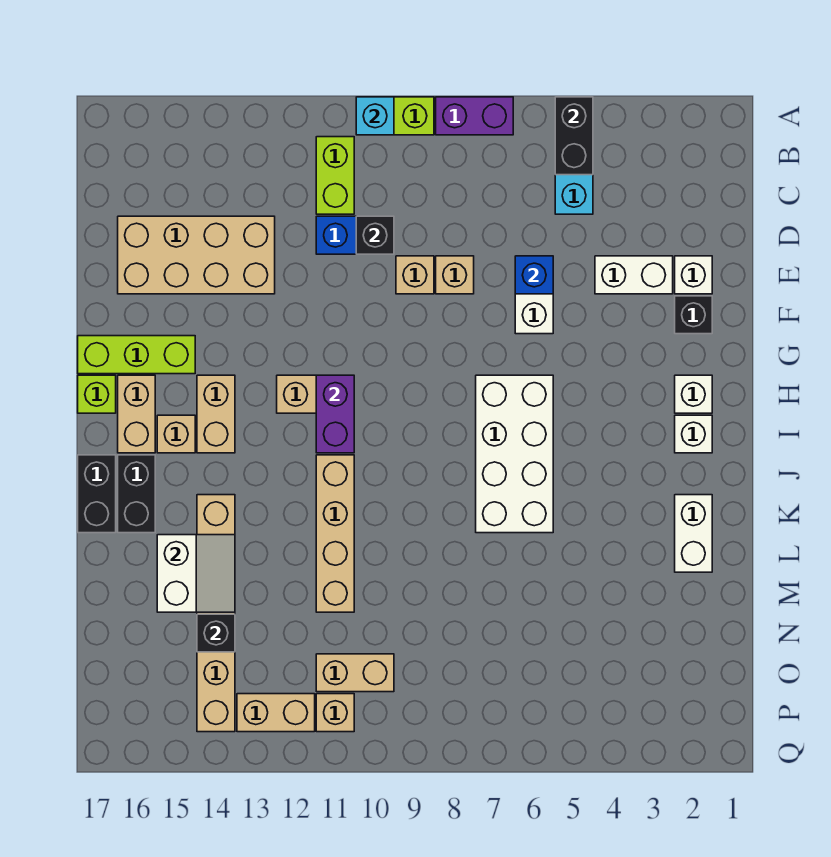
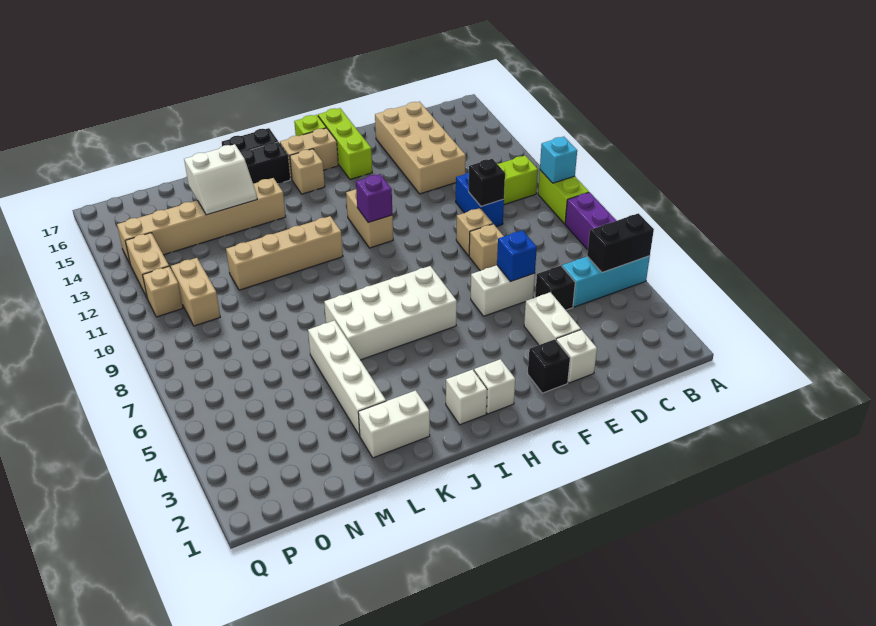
purple brick H11:I11 level 2 -> purple brick H11 level 2
tan brick H14:I14 level 1 -> none
none -> white brick L3:L6 level 1
black brick N14 level 2 -> black brick D5 level 1

